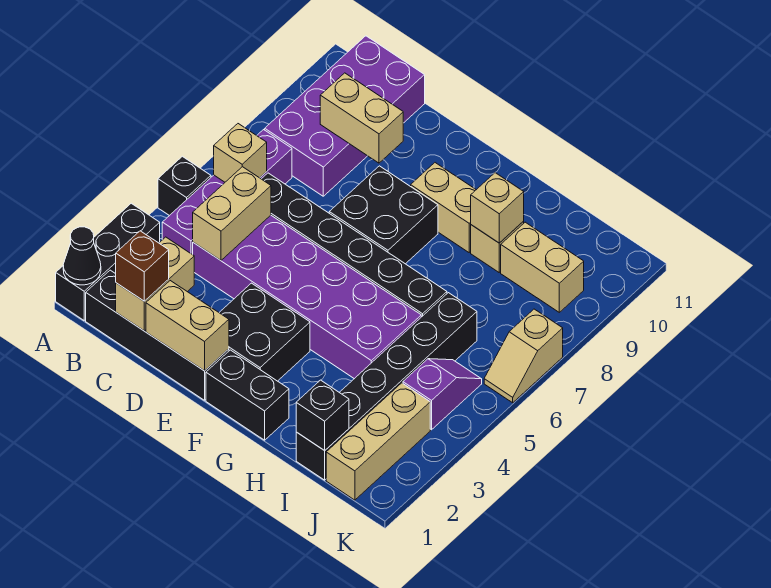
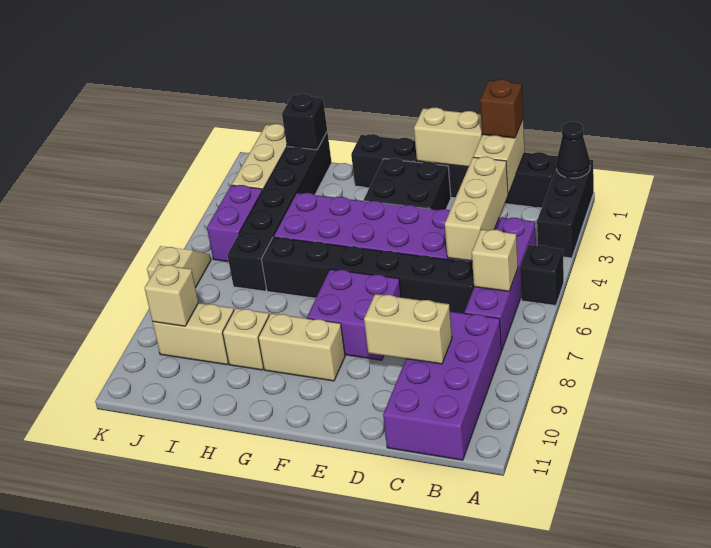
tan brick C4:C5 level 2 -> tan brick C3:C5 level 2
black brick E7:F8 level 1 -> purple brick E7:F8 level 1
tan brick H9 level 2 -> tan brick J9 level 2
purple slope J4:J5 level 1 top 4 -> purple brick J4:J5 level 1

